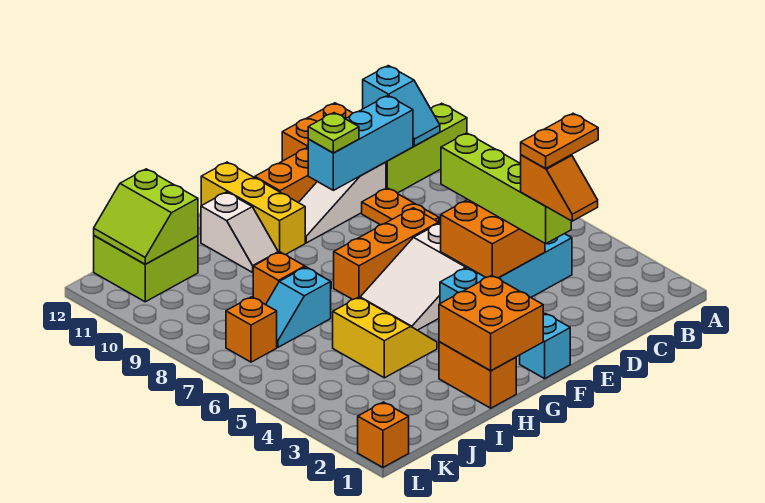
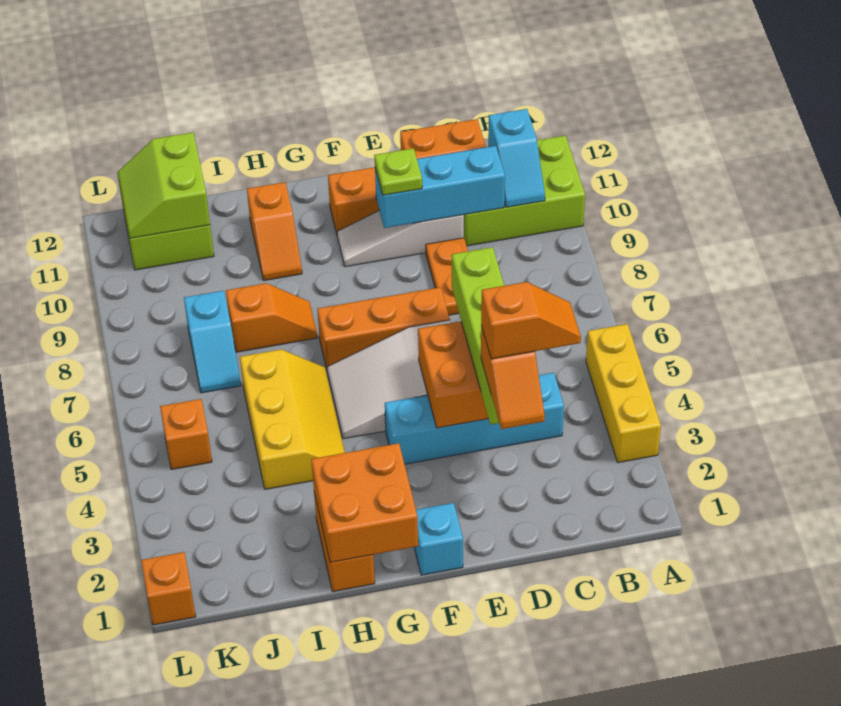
lime brick A10:C10 level 1 -> lime brick A10:C11 level 1
orange plate C3:D3 level 5 -> orange slope C3:D3 level 5 top D
yellow brick G10:G12 level 1 -> yellow brick A3:A5 level 1
yellow slope H4:I5 level 1 top I -> yellow slope H4:I6 level 1 top I
white slope H10:H11 level 1 top 11 -> orange slope H10:H11 level 1 top 11
cyan slope I7:J7 level 1 top I -> cyan slope J7:J8 level 1 top 8
orange brick K7 level 1 -> orange brick K5 level 1

